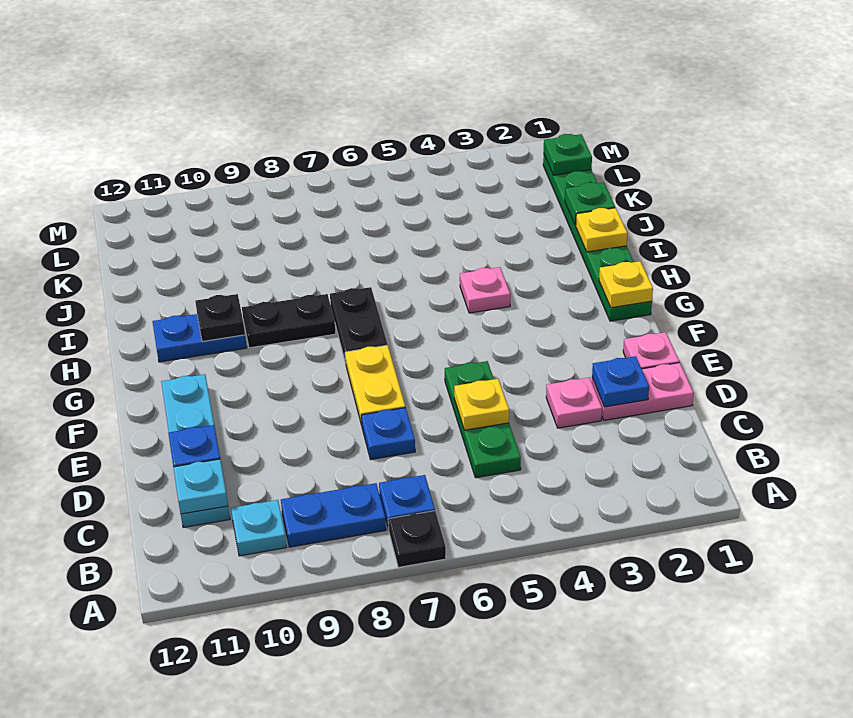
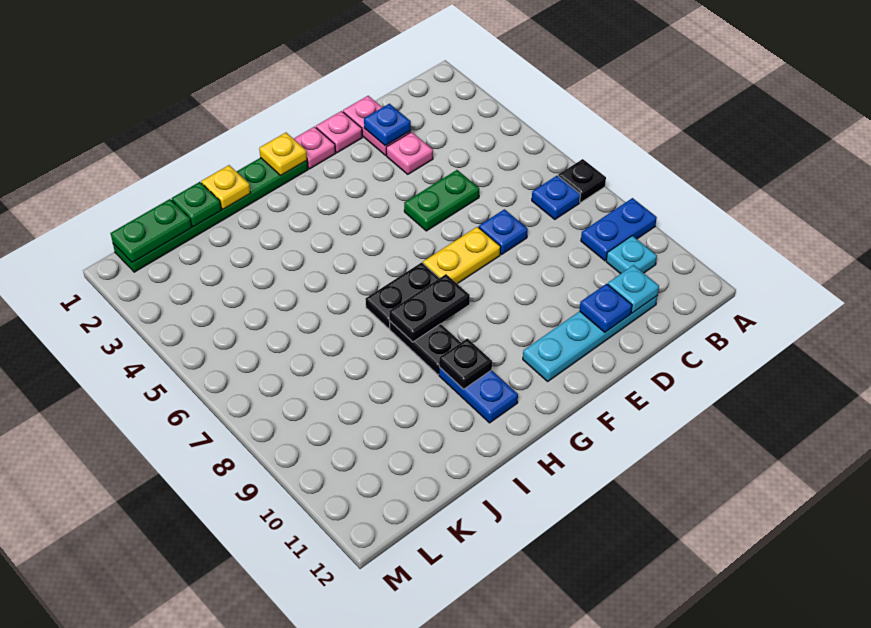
blue plate B8:B9 level 1 -> blue plate A9:B9 level 1
green plate C5:E5 level 1 -> green plate D5:E5 level 1
yellow plate D5 level 2 -> none
none -> black plate G8:H8 level 2
pink plate H4 level 1 -> pink plate F1 level 1
green plate L1 level 2 -> green plate K1:L1 level 2

